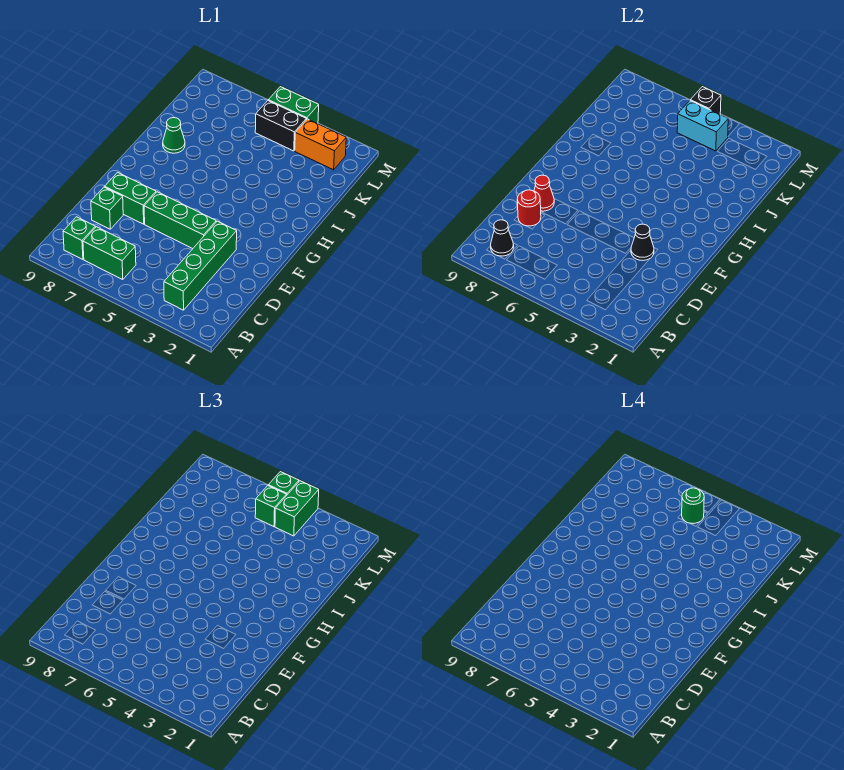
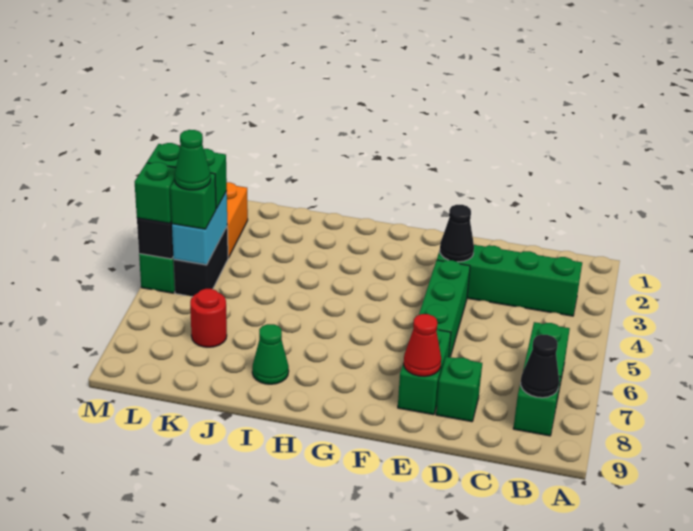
red round brick D8 level 2 -> red round brick K7 level 1
green round brick L5 level 4 -> green cone L5 level 4

